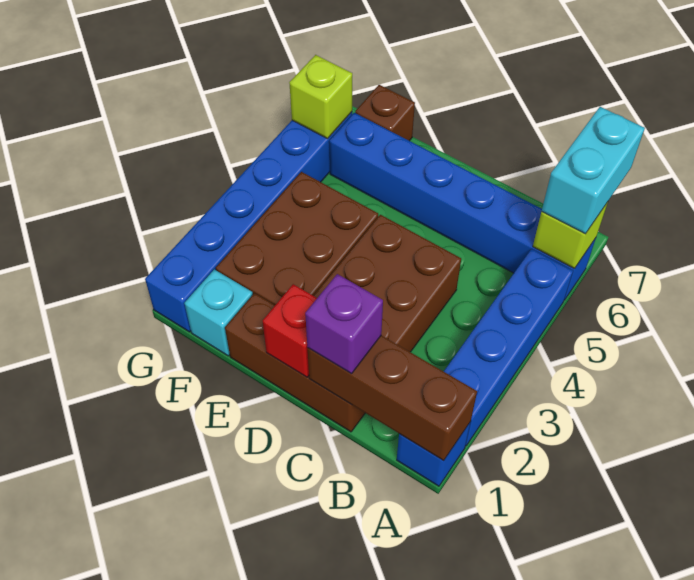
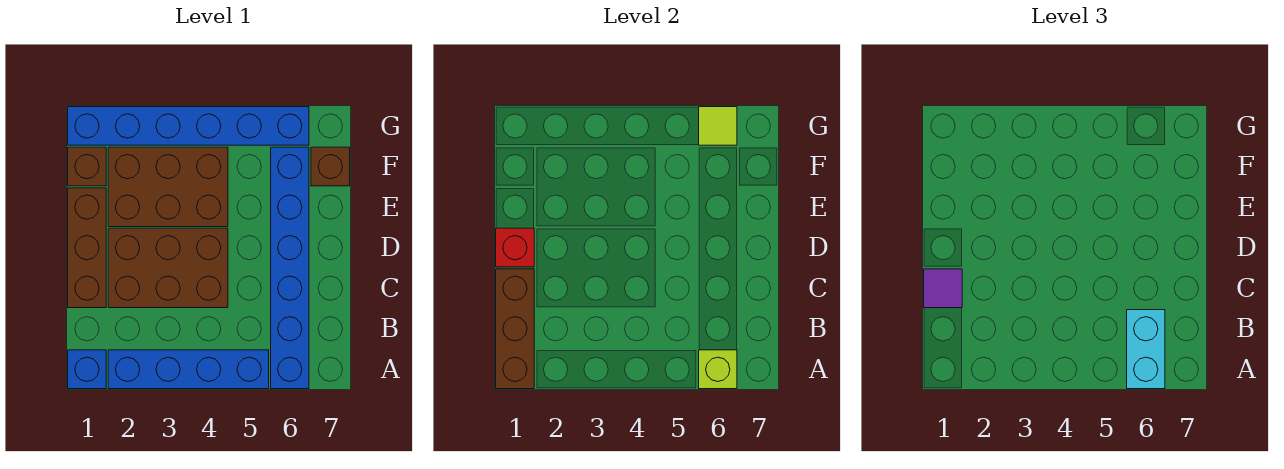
cyan brick A6:A7 level 3 -> cyan brick A6:B6 level 3
purple brick C1 level 3 -> purple tile C1 level 3
cyan brick F1 level 1 -> brown brick F1 level 1
lime brick G6 level 2 -> lime tile G6 level 2

